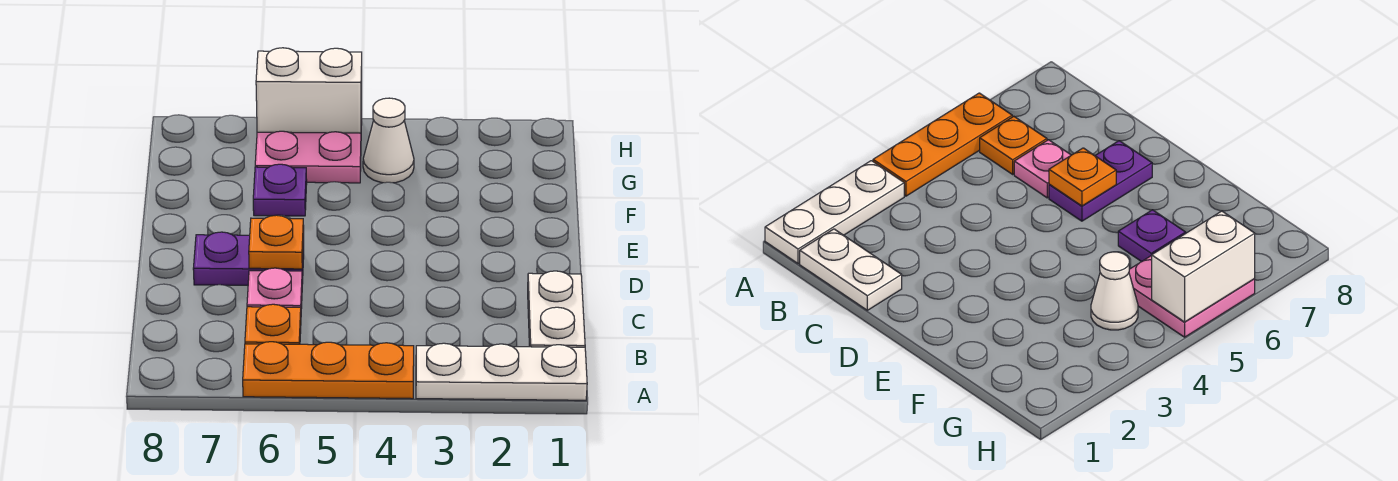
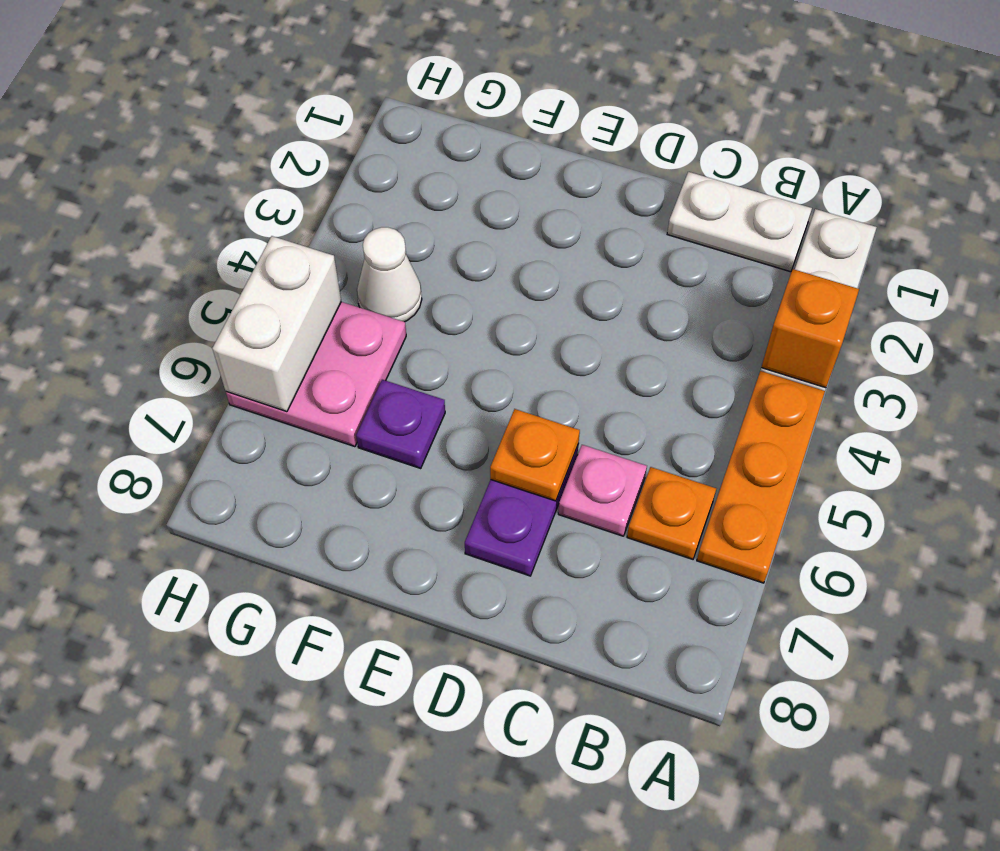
none -> orange brick A3 level 2

